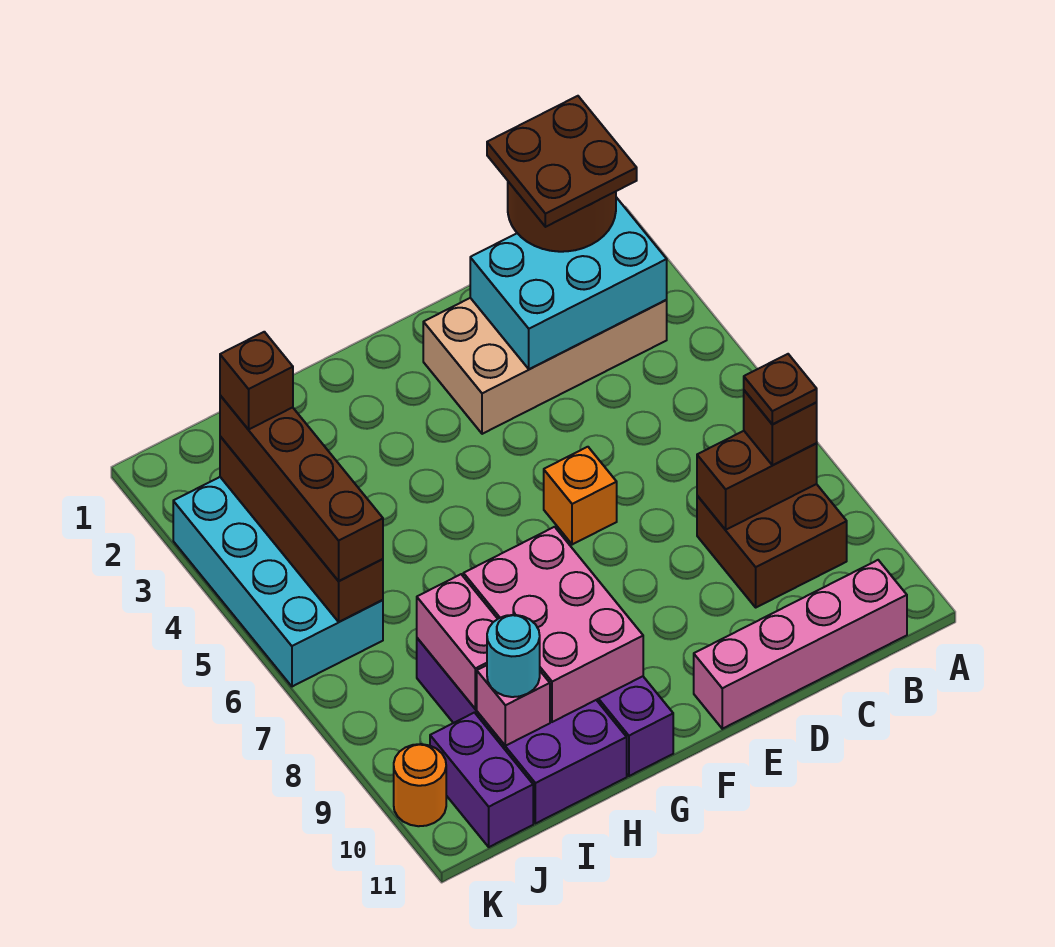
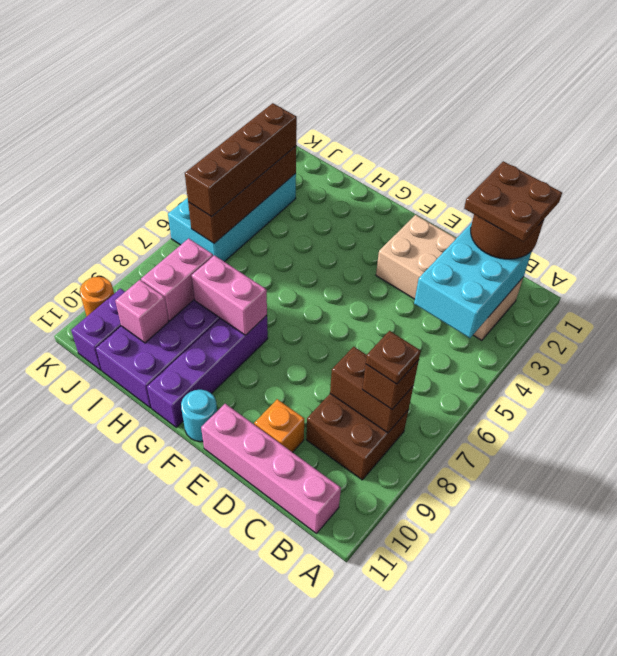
cyan brick B2:D3 level 2 -> cyan brick B2:C4 level 2
orange brick E6 level 1 -> orange brick D10 level 1
pink brick G8:H10 level 2 -> pink brick G8:H8 level 2
cyan round brick I10 level 3 -> cyan round brick F11 level 1
brown brick J3 level 4 -> none

